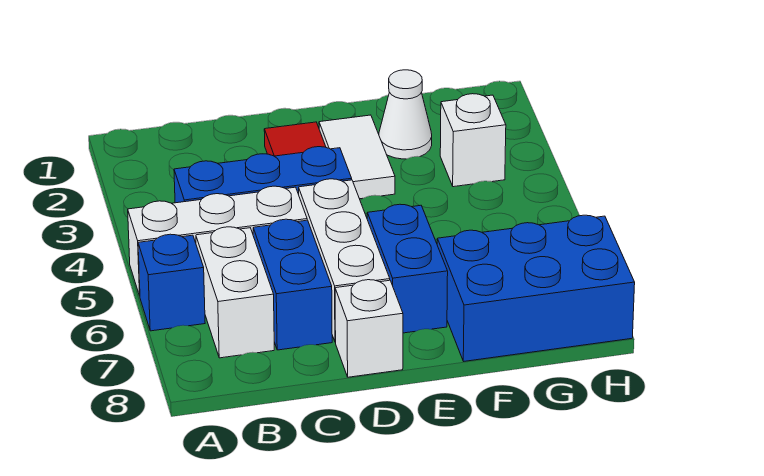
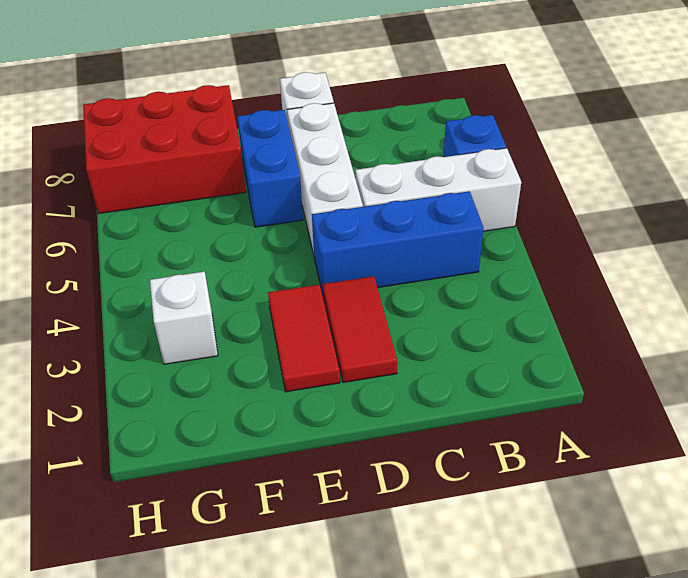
white brick B6:B7 level 1 -> none
blue brick C6:C7 level 1 -> none
white tile E2:E3 level 1 -> red tile E2:E3 level 1
white cone F2 level 1 -> none
blue brick F7:H8 level 1 -> red brick F7:H8 level 1

